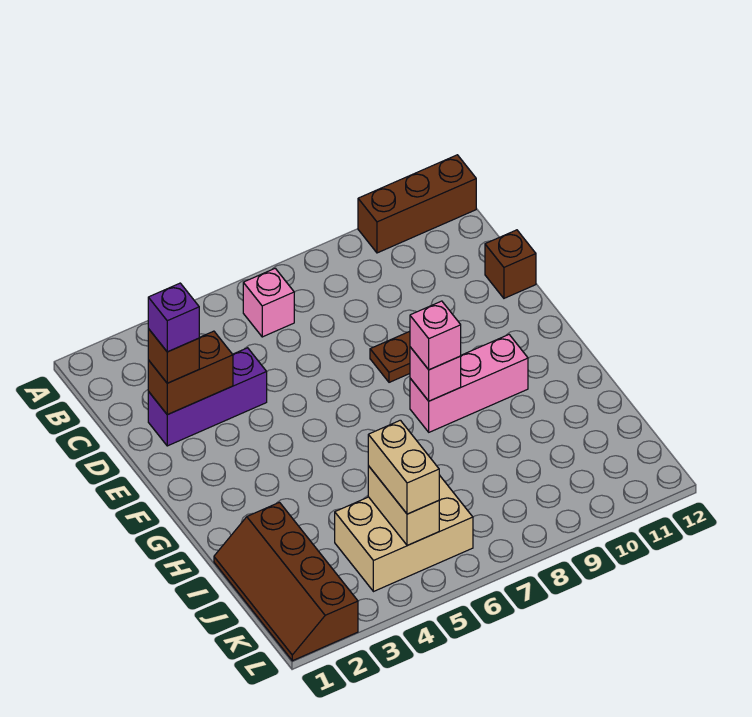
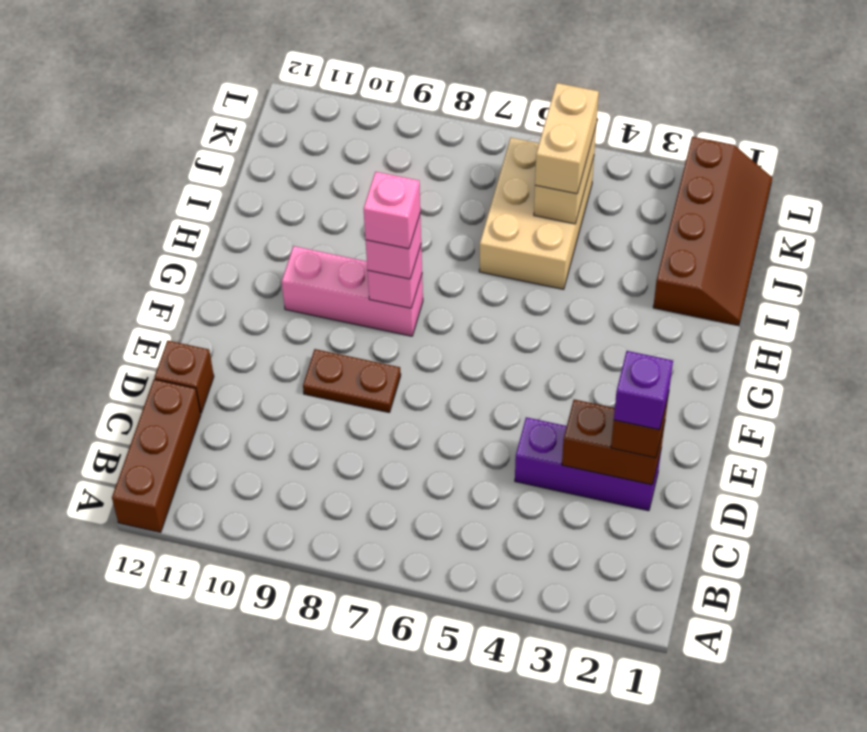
brown brick A10:A12 level 1 -> brown brick A12:C12 level 1
pink brick B6 level 1 -> pink brick G8 level 4
tan brick J4:K6 level 1 -> tan brick I5:K6 level 1

